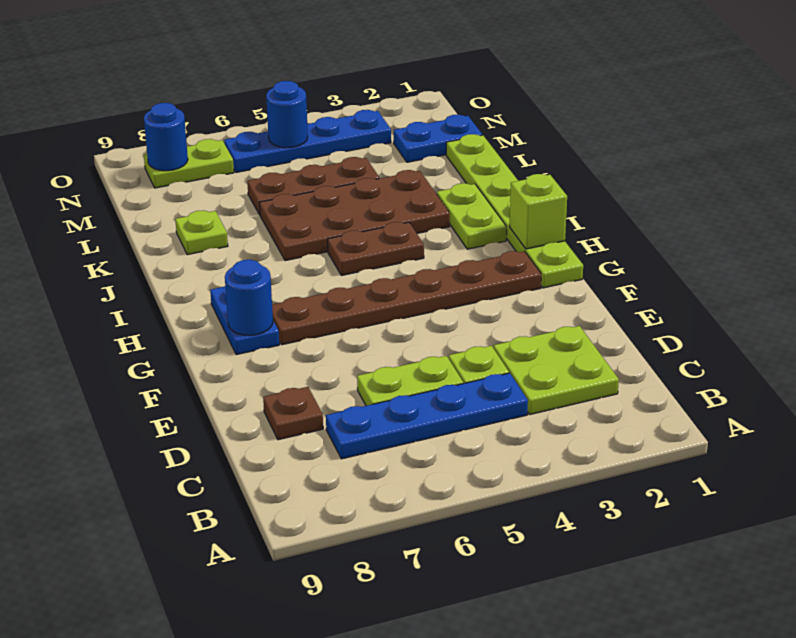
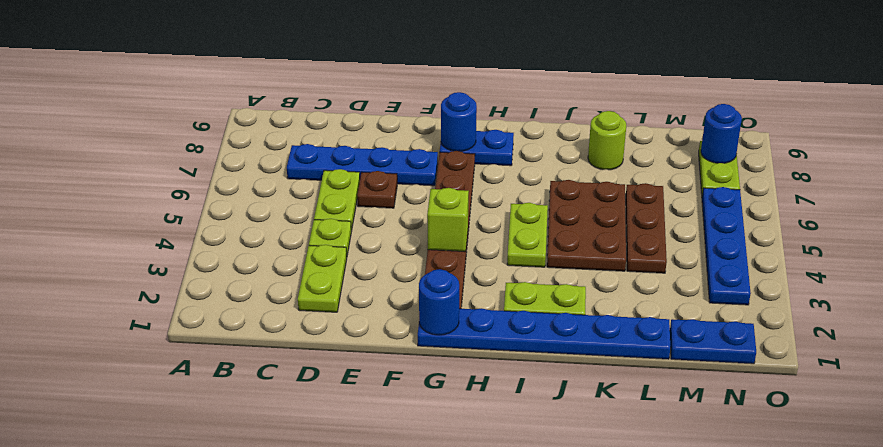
lime plate C2:D3 level 1 -> lime plate D2:D3 level 1
blue plate C4:C7 level 1 -> blue plate C7:F7 level 1
brown plate D8 level 1 -> brown plate E6 level 1
lime plate G1:L1 level 1 -> blue plate G1:L1 level 1
lime brick H1 level 2 -> lime brick G4 level 2
brown plate I4:I5 level 1 -> lime plate I4:I5 level 1
brown plate J3:K6 level 1 -> brown plate J4:K6 level 1
lime plate K8 level 1 -> lime round brick K8 level 1
blue plate M1:M2 level 1 -> blue plate M1:N1 level 1
blue round brick N5 level 2 -> blue round brick G1 level 2

